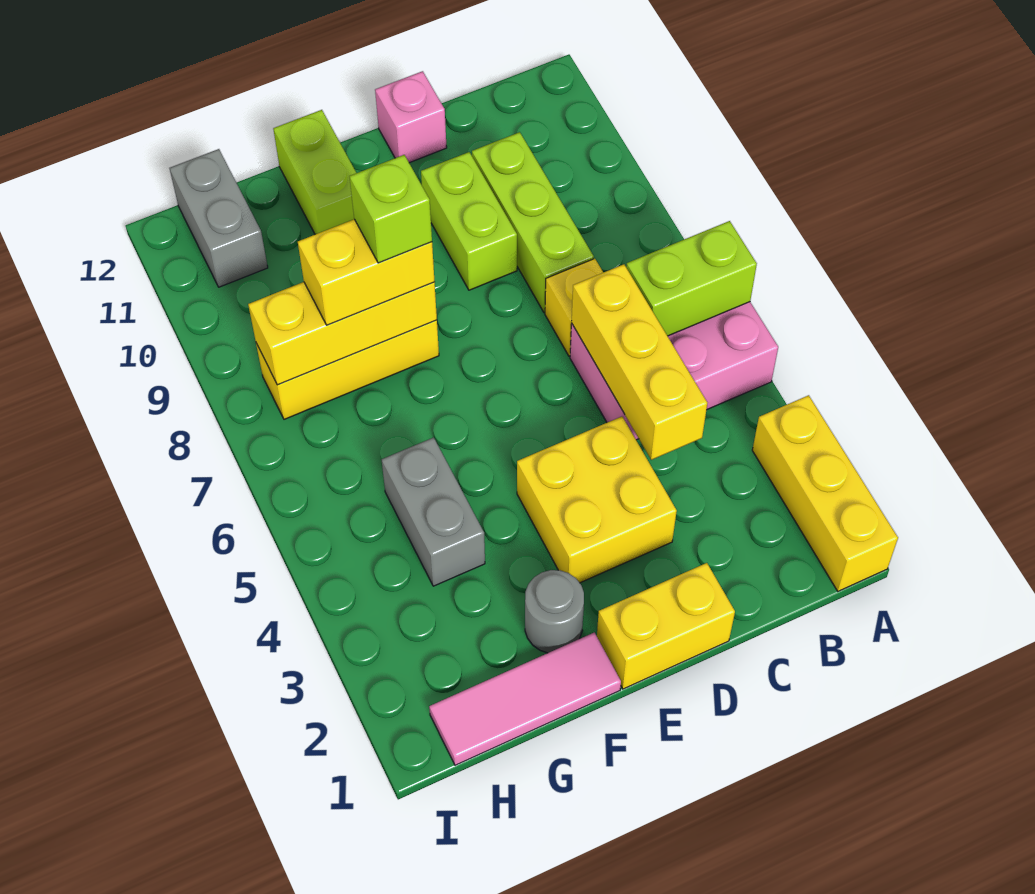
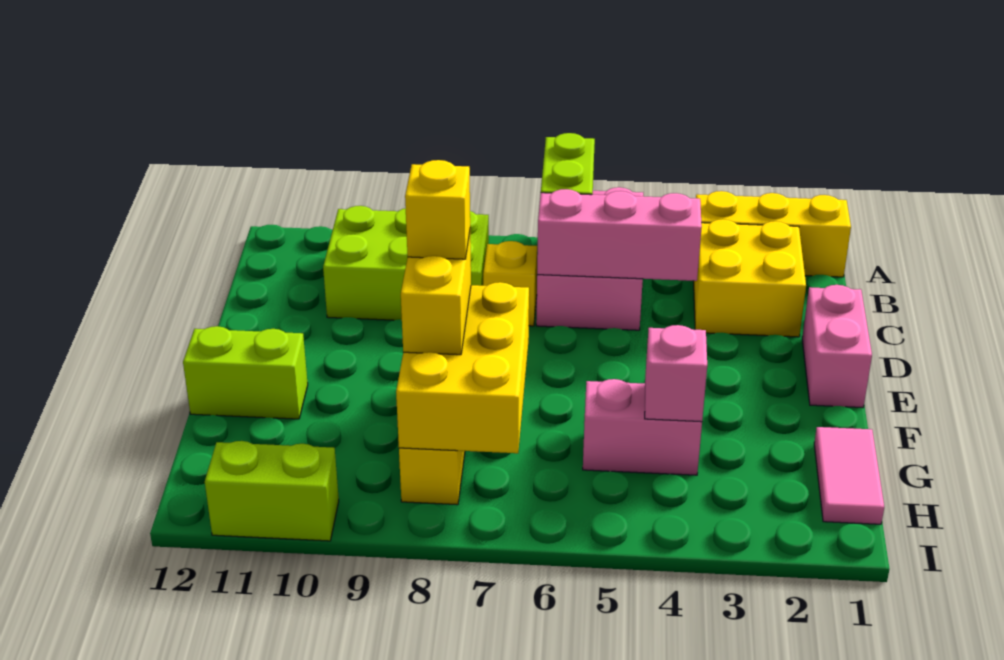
yellow brick C4:C6 level 2 -> pink brick C4:C6 level 2
lime brick C8:C10 level 1 -> lime brick B8:C10 level 1
yellow brick D1:E1 level 1 -> pink brick D1:E1 level 1
yellow brick D3:E4 level 1 -> yellow brick B2:C3 level 1
lime brick D9:D10 level 1 -> lime brick I10:I11 level 1
pink brick D12 level 1 -> pink brick G4 level 2
pink tile F1:H1 level 1 -> pink tile G1:H1 level 1
grey round brick F2 level 1 -> none
yellow brick F8:H8 level 2 -> yellow brick F7:H8 level 2
lime brick F8 level 4 -> yellow brick F8 level 4
grey brick G4:G5 level 1 -> pink brick G4:G5 level 1
grey brick H11:H12 level 1 -> none

